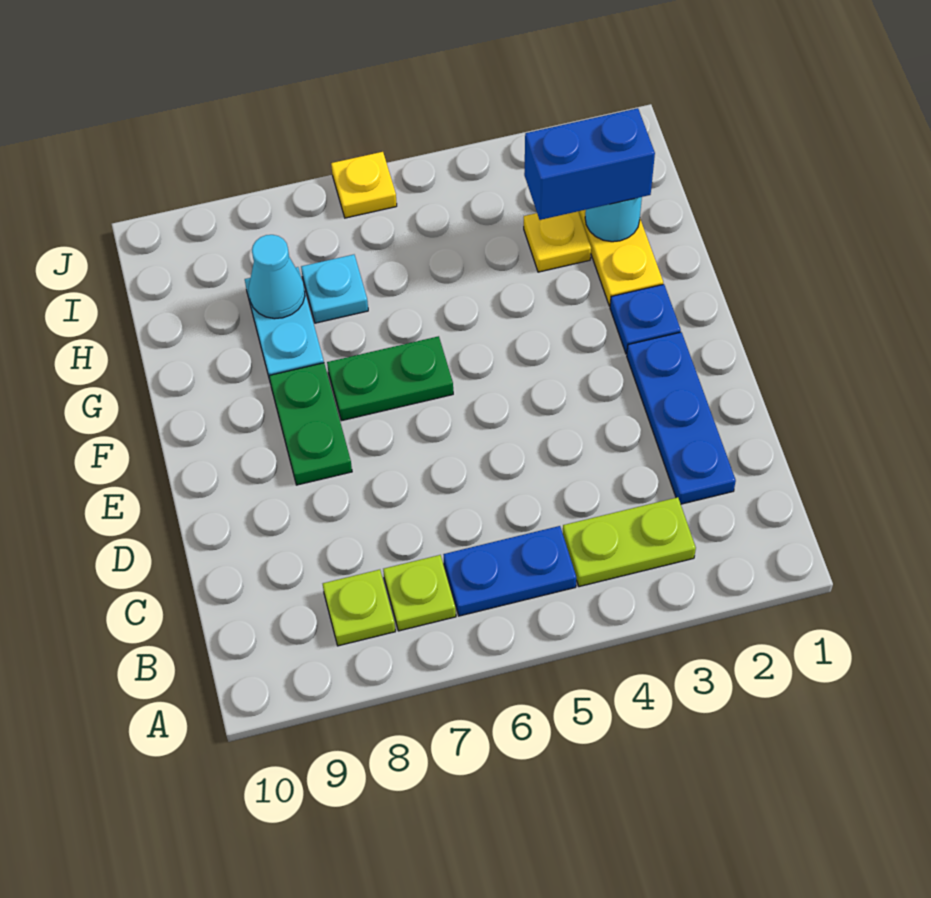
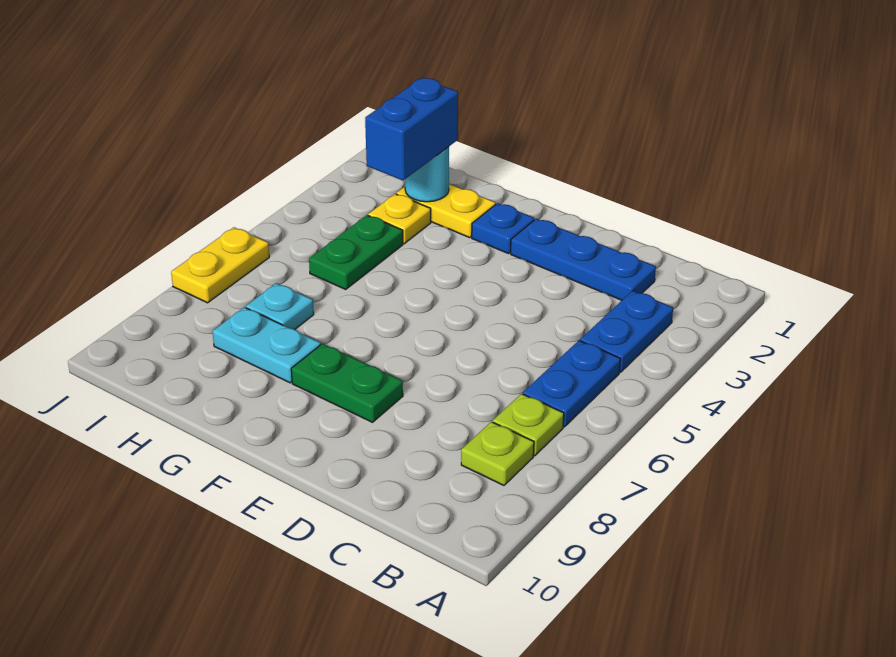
lime plate B3:B4 level 1 -> blue plate B3:B4 level 1
green plate F6:F7 level 1 -> green plate H4:H5 level 1
cyan cone H8 level 2 -> none
yellow plate J6 level 1 -> yellow plate J6:J7 level 1

